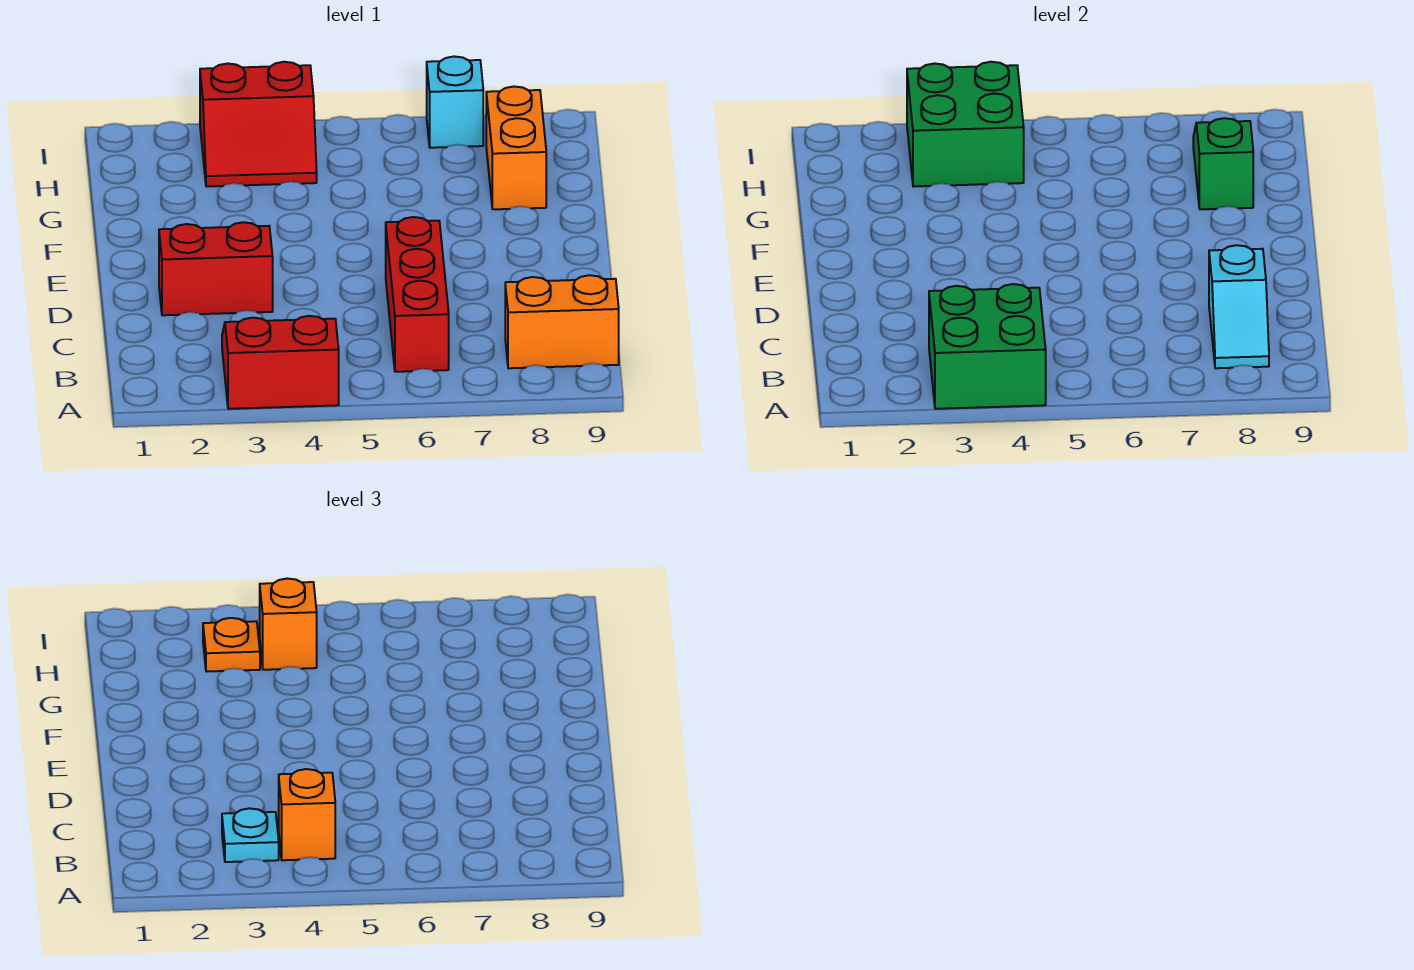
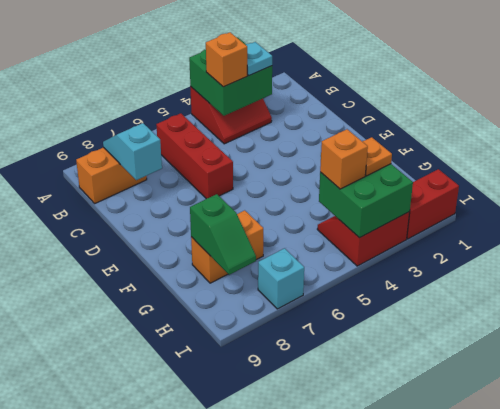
red brick D2:D3 level 1 -> red brick I1:I2 level 1
orange brick G8:H8 level 1 -> orange brick G7:G8 level 1

